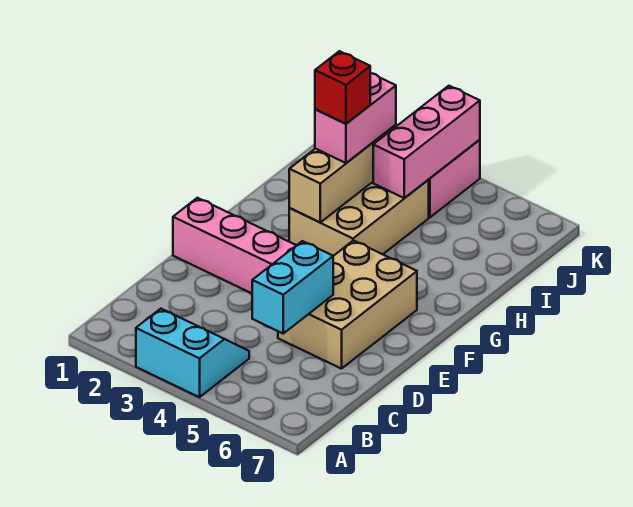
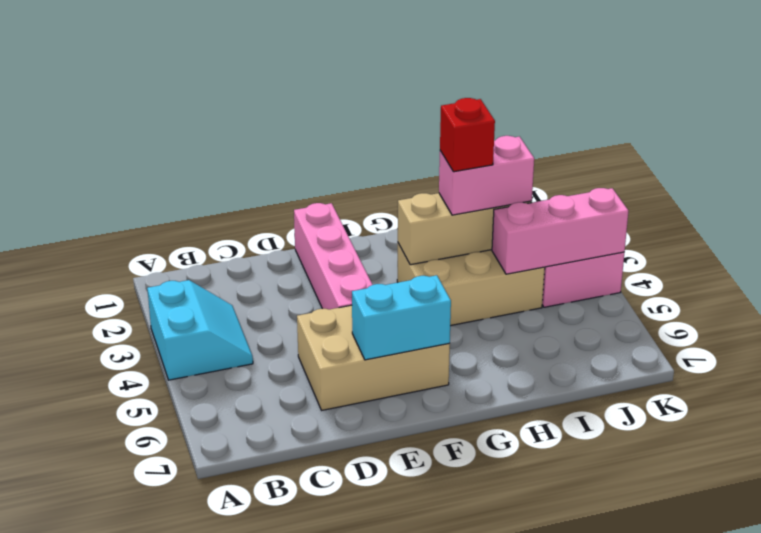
cyan brick C5:D5 level 2 -> cyan brick E6:F6 level 2

